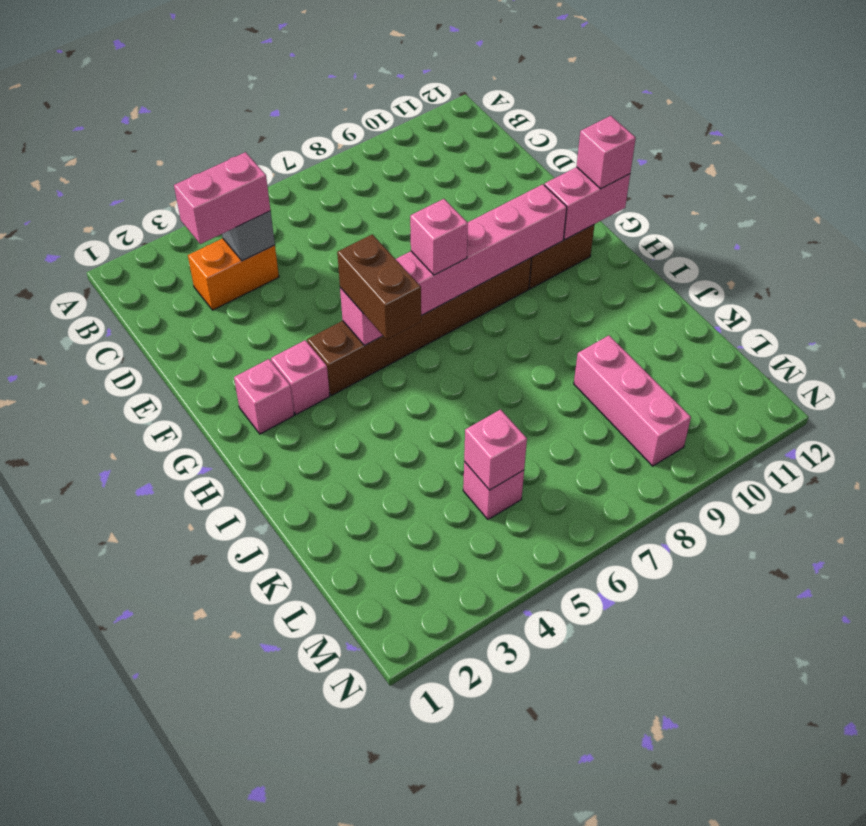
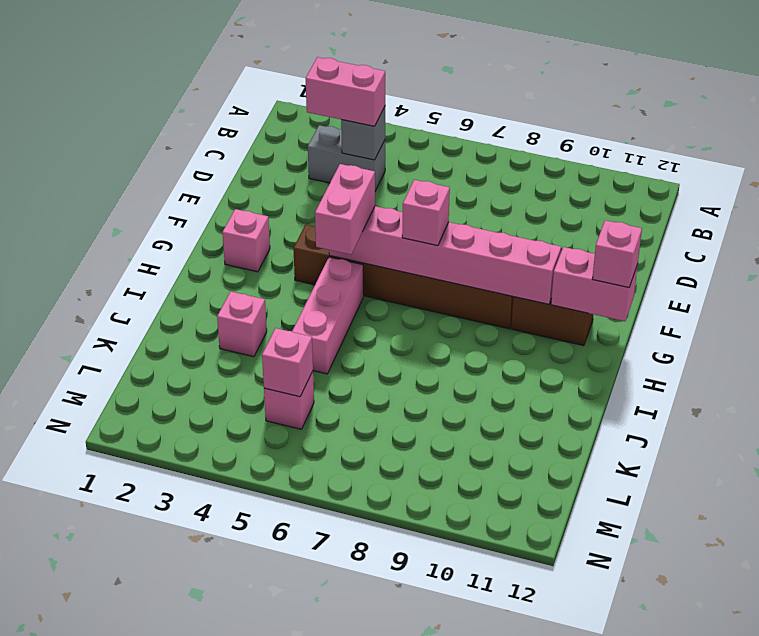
orange brick C3:C4 level 1 -> grey brick C3:C4 level 1
pink brick G3 level 1 -> pink brick J3 level 1
brown brick G5:H5 level 3 -> pink brick G5:H5 level 3
pink brick K9:M9 level 1 -> pink brick H5:J5 level 1

